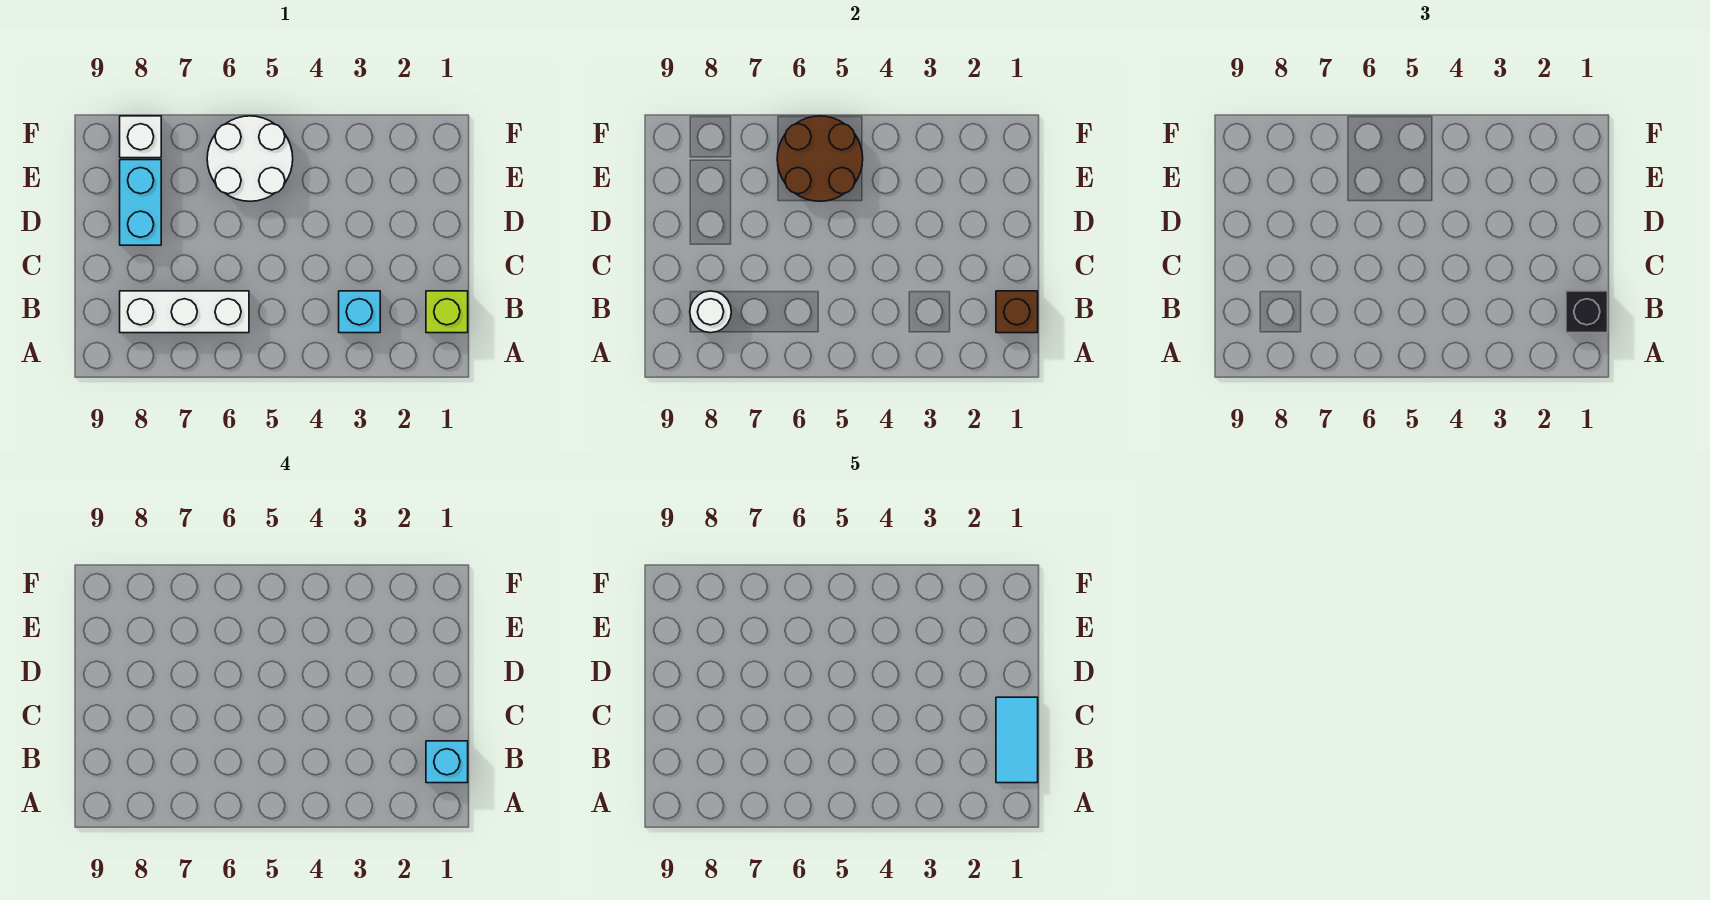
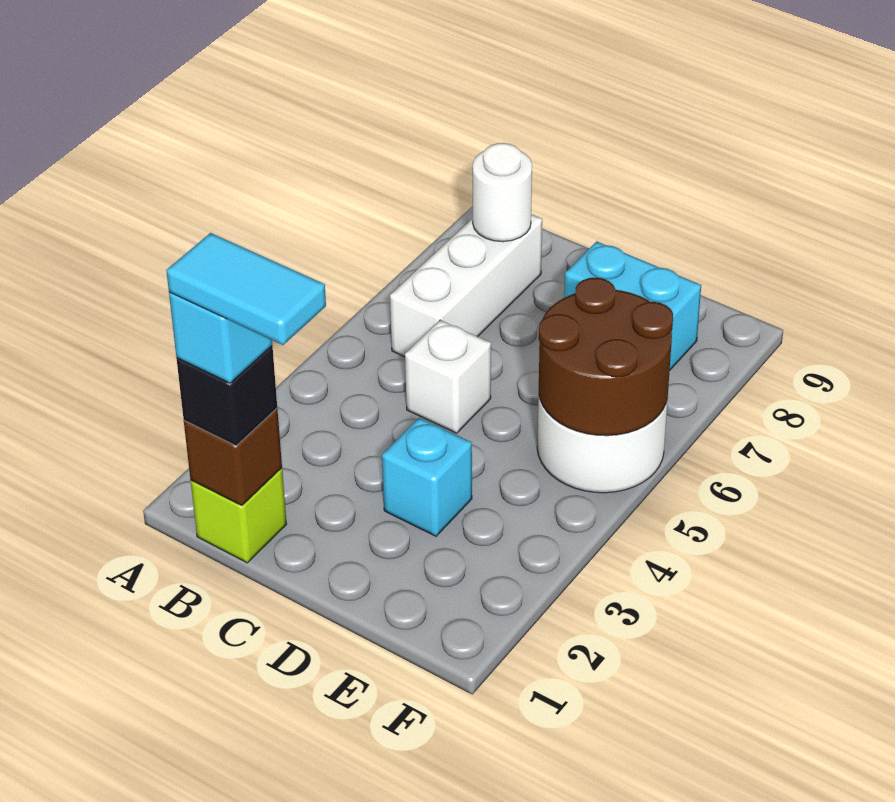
cyan brick B3 level 1 -> cyan brick D3 level 1
white brick F8 level 1 -> white brick C5 level 1

